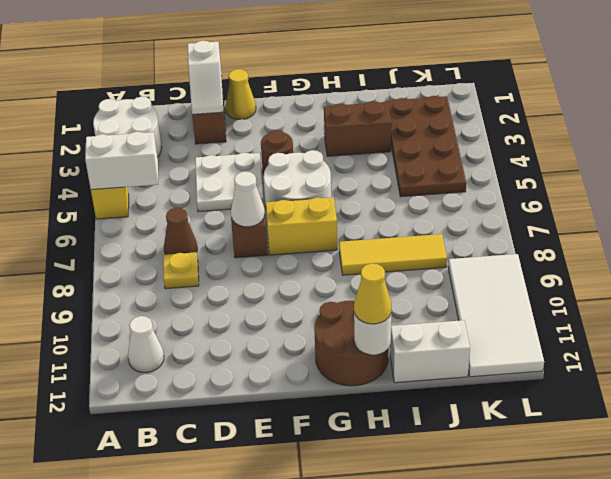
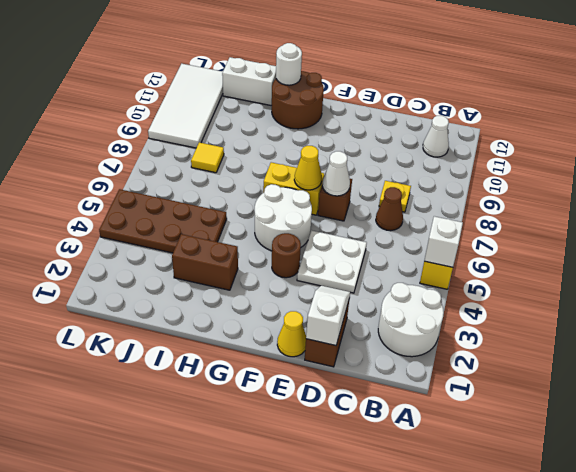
white brick A5:B5 level 2 -> white brick A5 level 2
yellow tile H8:J8 level 1 -> yellow tile J8 level 1
yellow cone H12 level 3 -> yellow cone F7 level 2
brown plate J2:K5 level 1 -> brown plate I4:L5 level 1

